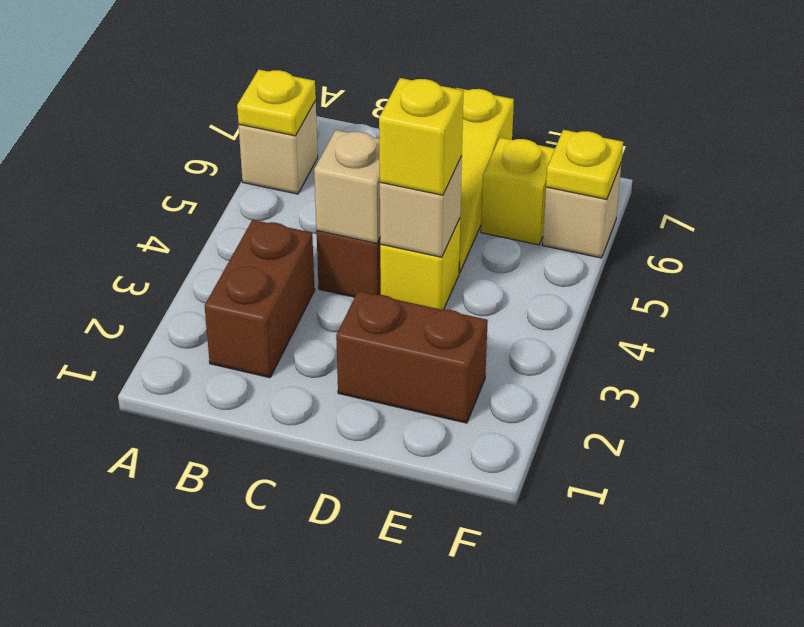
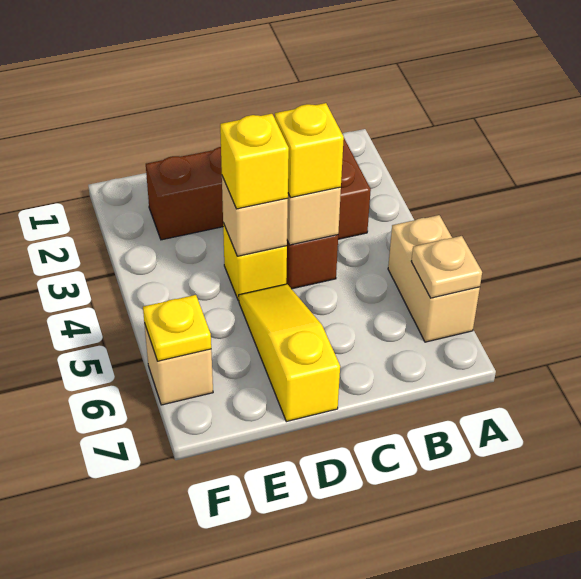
tan brick A6 level 1 -> tan brick A5:A6 level 1
yellow plate A6 level 2 -> tan plate A6 level 2
yellow brick E6 level 1 -> yellow brick C4 level 3

